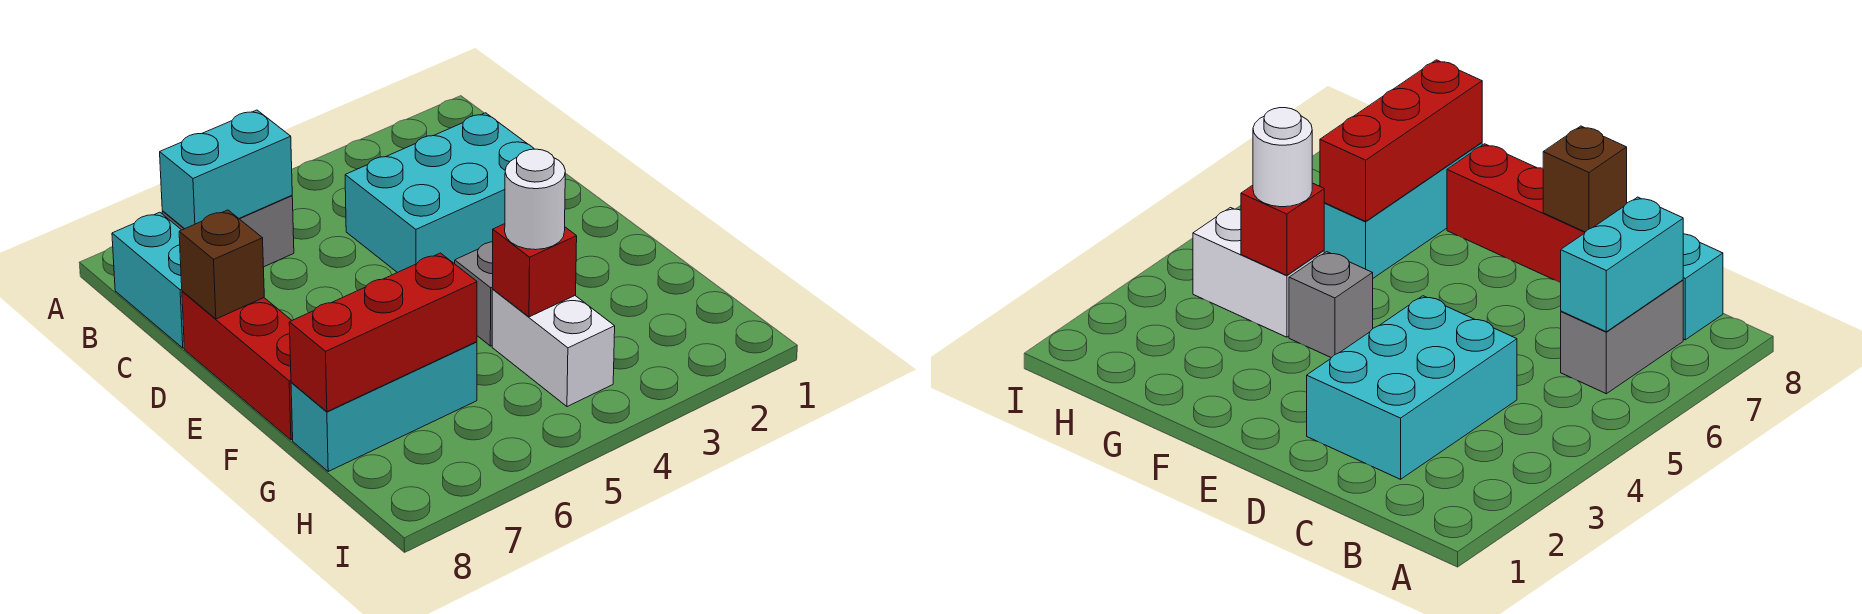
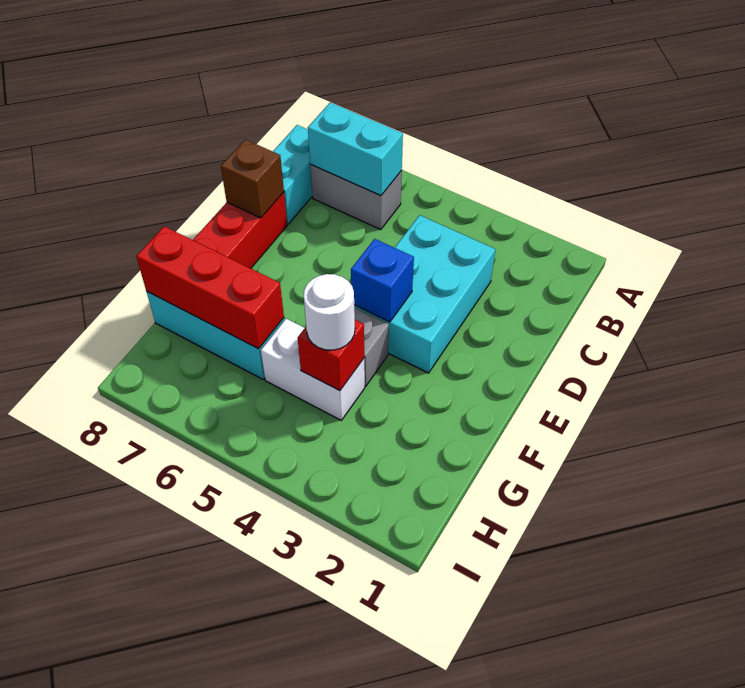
cyan brick C2:D4 level 1 -> cyan brick C3:E4 level 1
none -> blue brick E4 level 2
white brick G4:H4 level 1 -> white brick G4:G5 level 1

